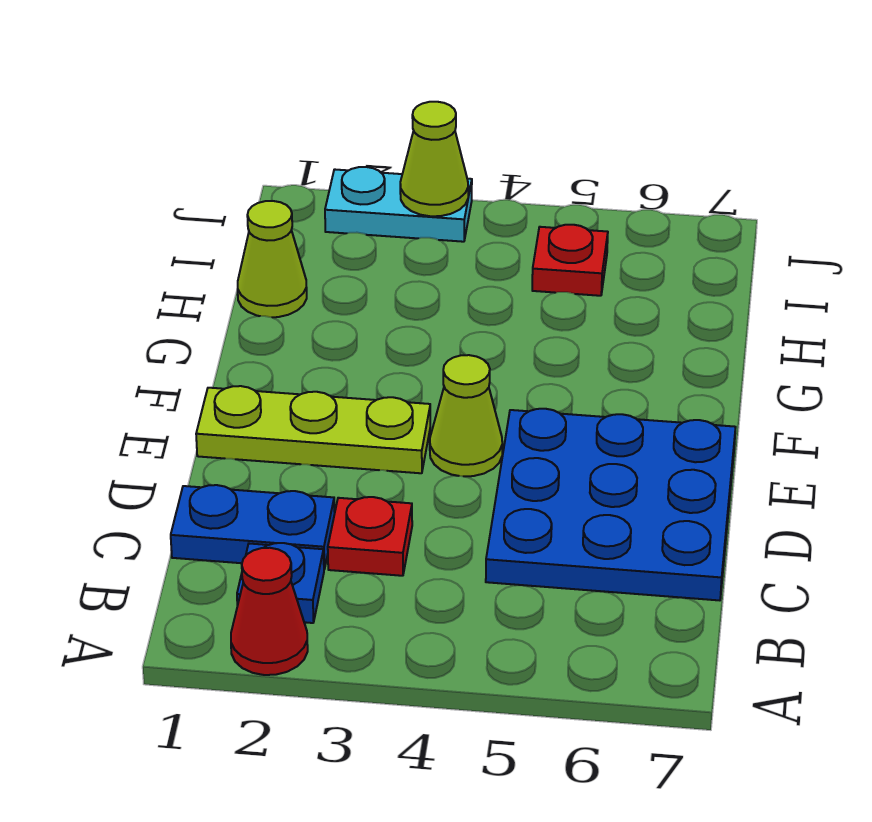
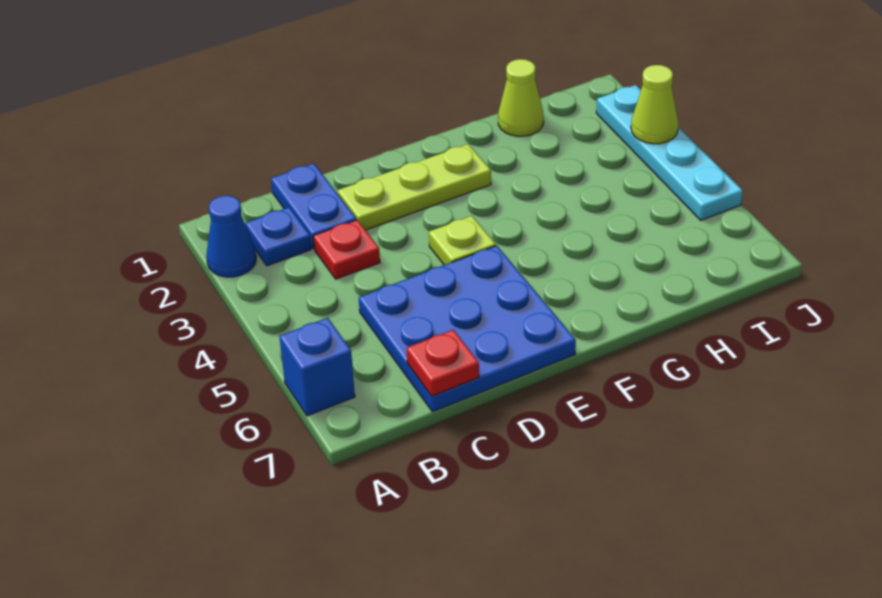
red cone A2 level 1 -> blue cone A2 level 1
none -> blue brick A6 level 1
lime plate E1:E3 level 1 -> lime plate D2:F2 level 1
lime cone E4 level 1 -> lime plate E4 level 1
red plate I5 level 1 -> red plate C7 level 2
cyan plate J2:J3 level 1 -> cyan plate J2:J5 level 1

